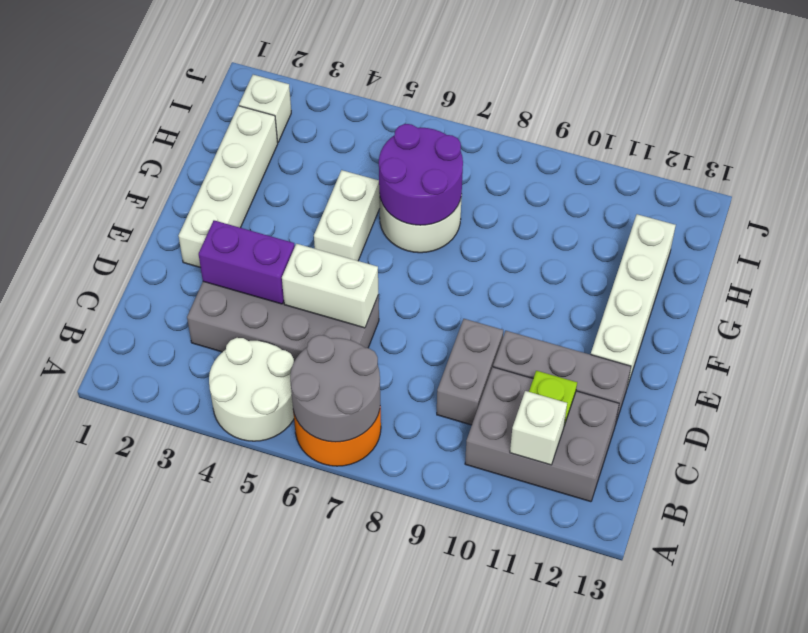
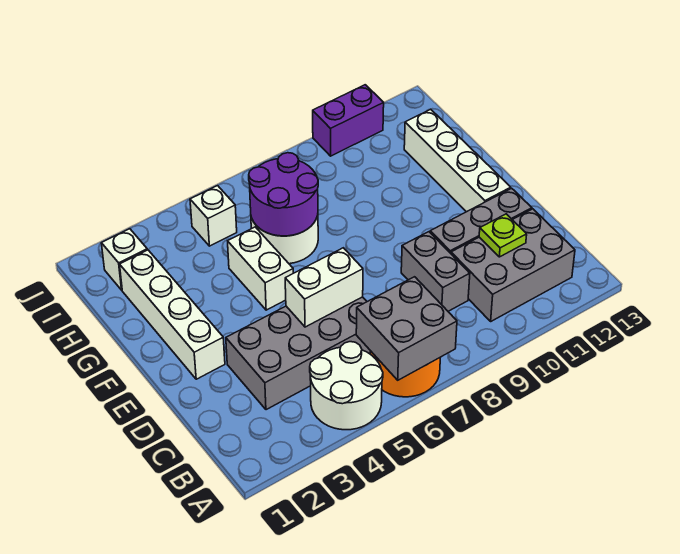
grey round brick A6:B7 level 2 -> grey brick A6:B7 level 2
white brick B11 level 2 -> white brick I5 level 1
purple brick D3:D4 level 2 -> purple brick J10:J11 level 1

